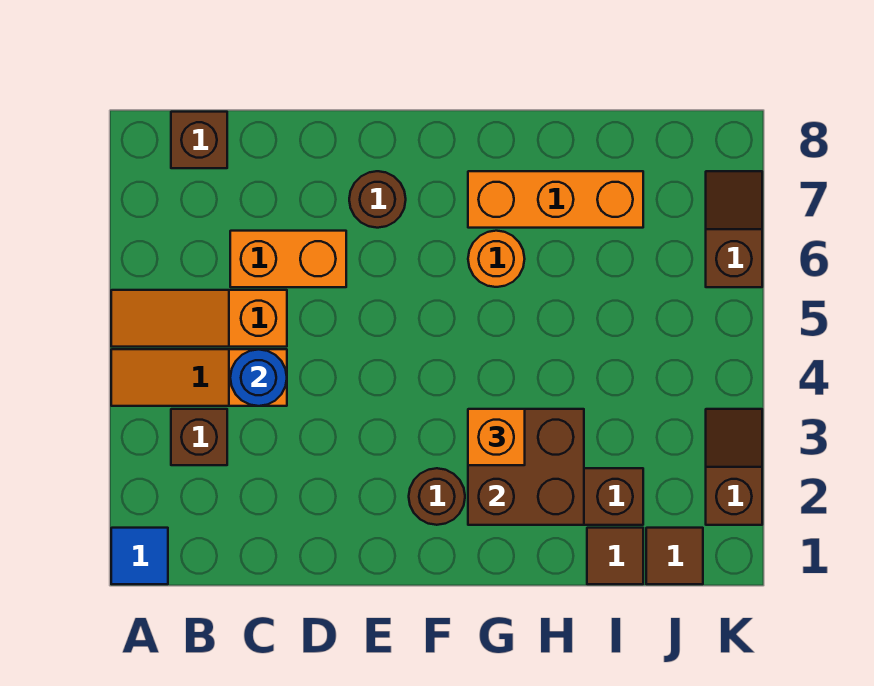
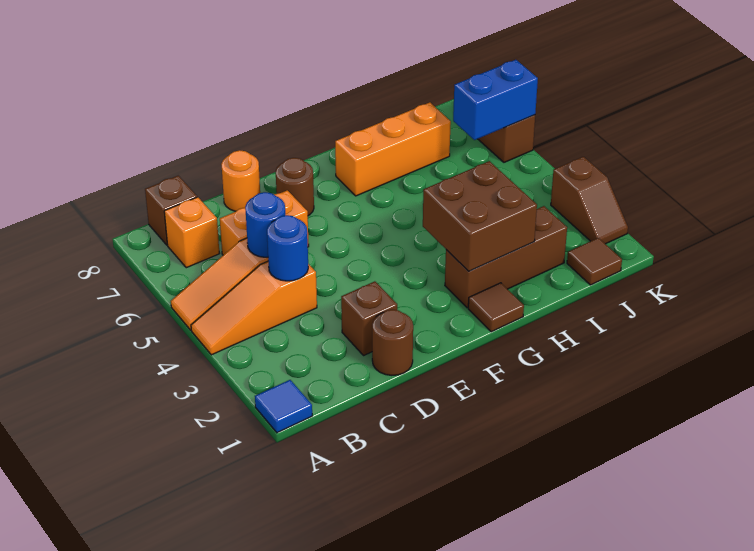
brown brick B3 level 1 -> brown brick D2 level 1
none -> blue round brick C5 level 2
brown round brick F2 level 1 -> brown round brick D1 level 1
orange brick G3 level 3 -> orange brick B7 level 1
orange round brick G6 level 1 -> orange round brick D8 level 1
brown tile I1 level 1 -> brown tile G1 level 1
none -> blue brick J6:K6 level 2
brown slope K2:K3 level 1 top 2 -> brown slope K2:K3 level 1 top 3

